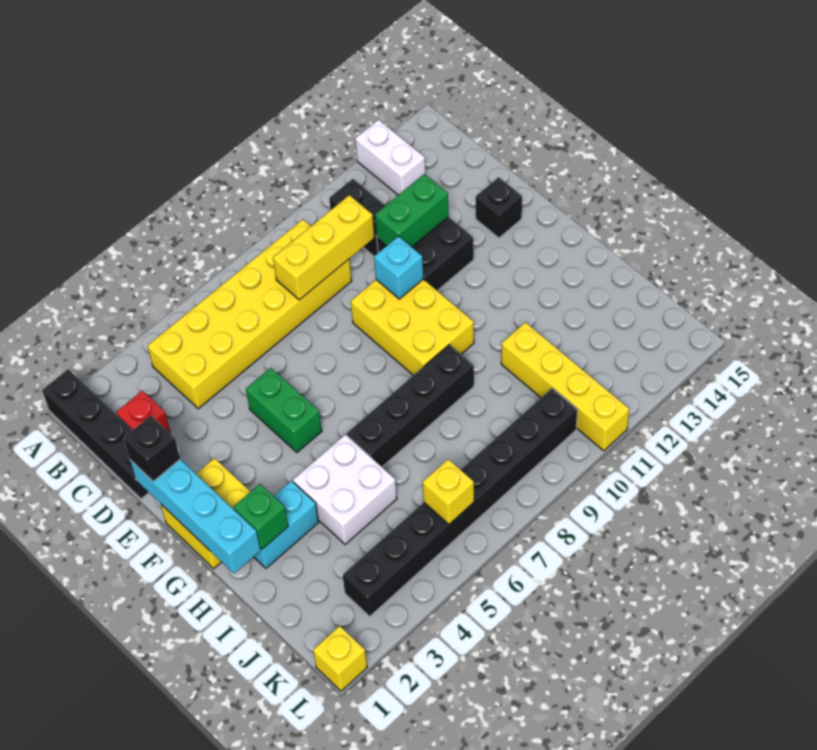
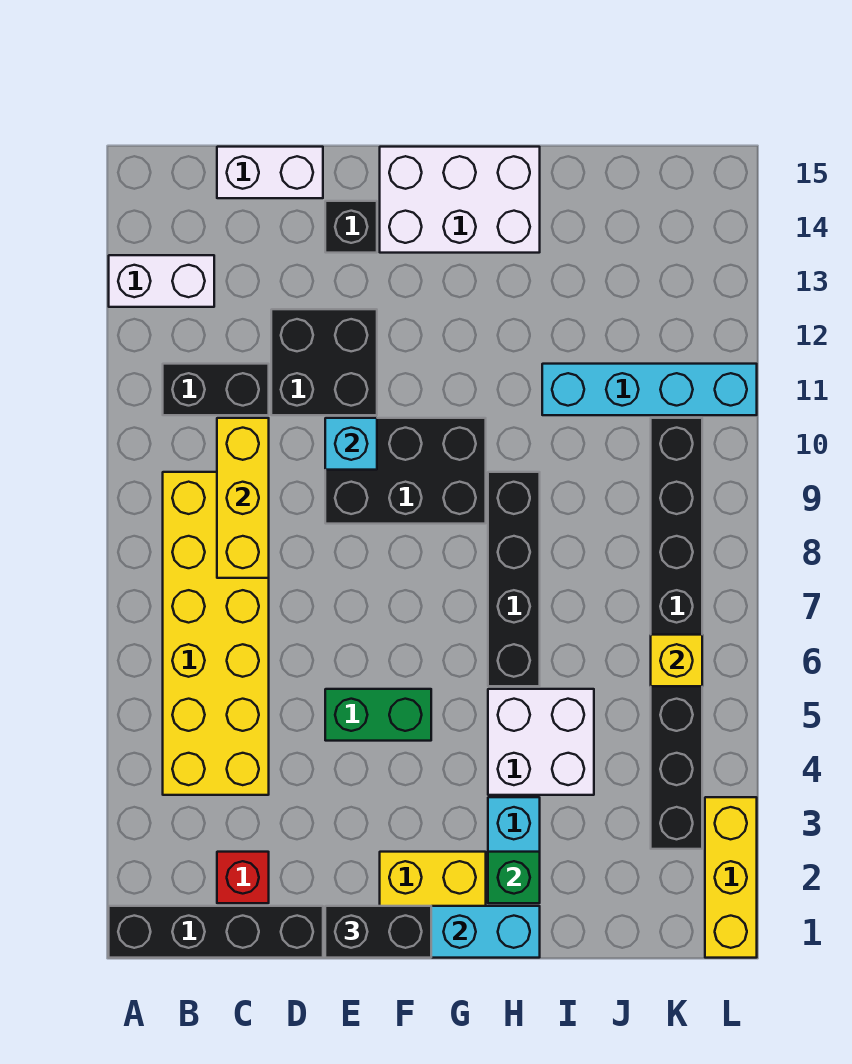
none -> white brick C15:D15 level 1
green brick D11:D12 level 2 -> none
black brick E1 level 3 -> black brick E1:F1 level 3
yellow brick E9:G10 level 1 -> black brick E9:G10 level 1
none -> white brick F14:H15 level 1
yellow brick I11:L11 level 1 -> cyan brick I11:L11 level 1
yellow brick L1 level 1 -> yellow brick L1:L3 level 1

